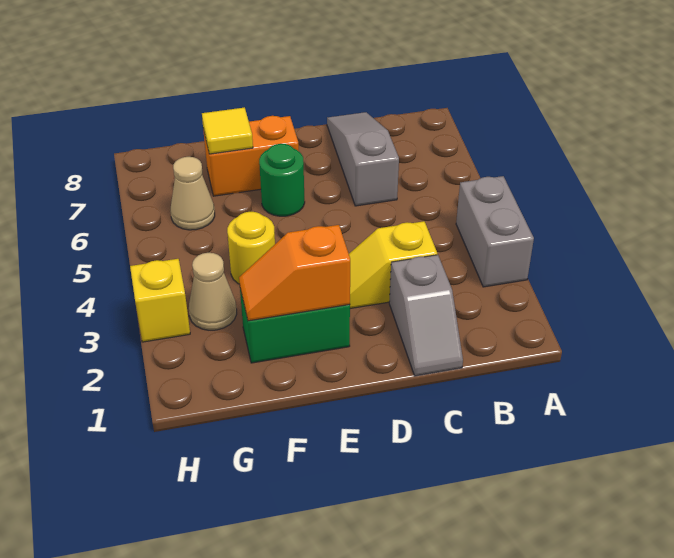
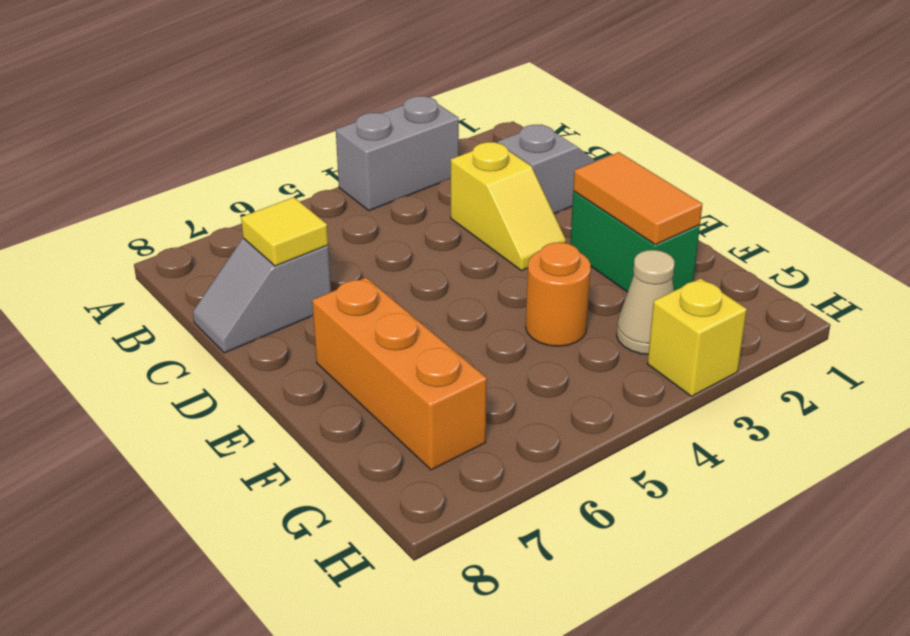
grey slope C6:C8 level 1 top 6 -> grey slope C7:C8 level 1 top 7
orange slope E2:F2 level 2 top E -> orange tile E2:F2 level 2
green round brick E6 level 1 -> none
orange brick E7:F7 level 1 -> orange brick E7:G7 level 1
yellow round brick F4 level 1 -> orange round brick F4 level 1
yellow tile F7 level 2 -> yellow tile C7 level 2
tan cone G6 level 1 -> none

